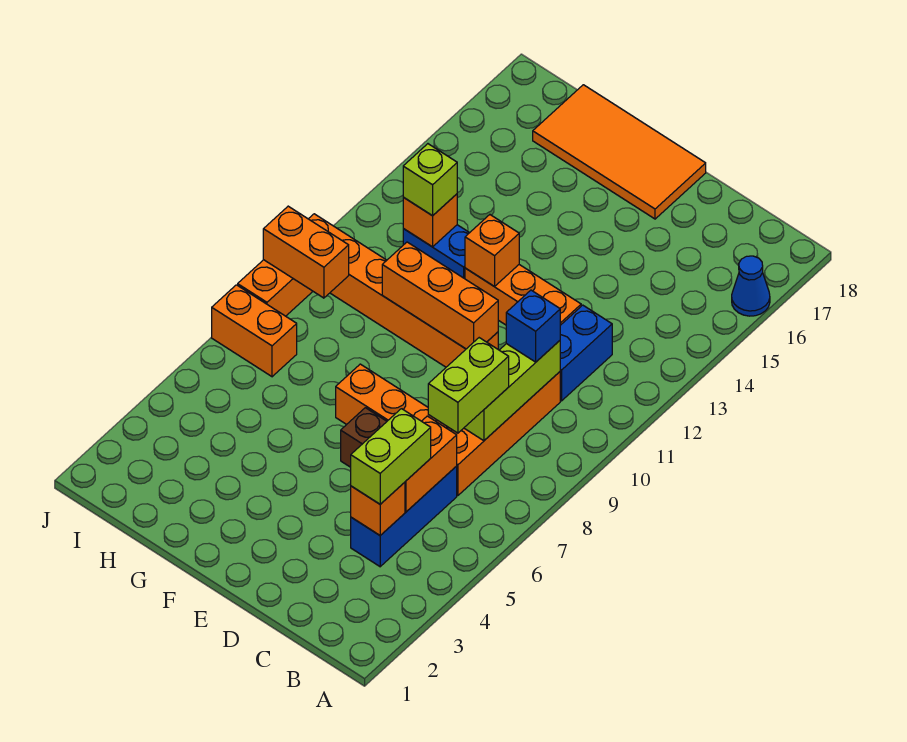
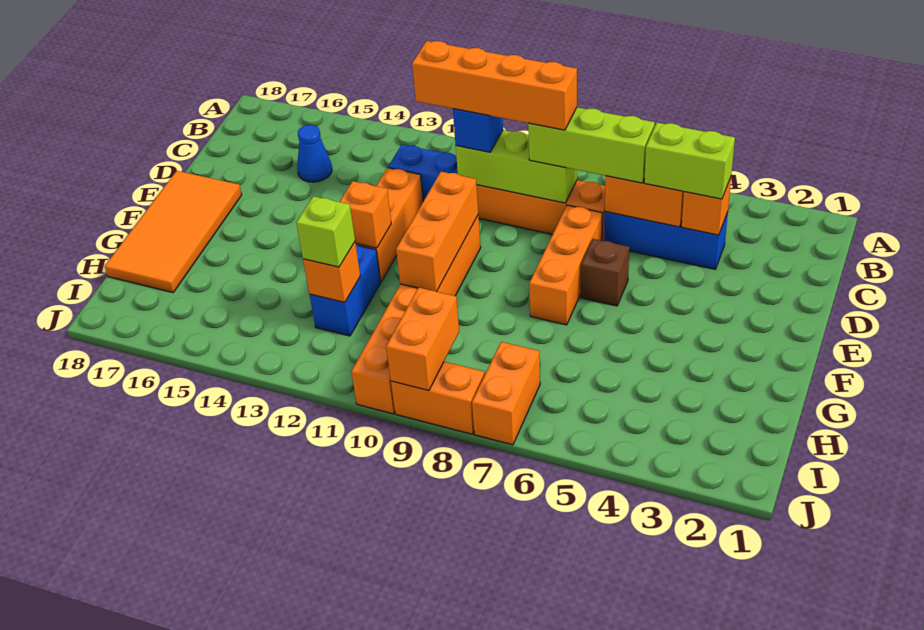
blue cone A16 level 1 -> blue cone C15 level 1
lime brick C7:C8 level 3 -> lime brick C6:C8 level 3
none -> orange brick C8:C11 level 4

